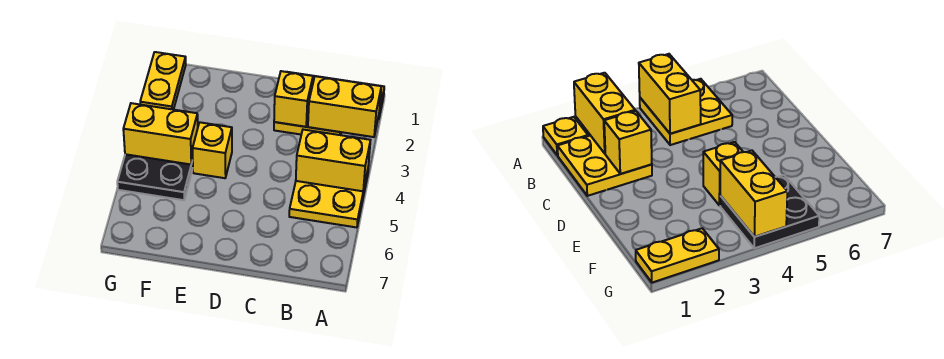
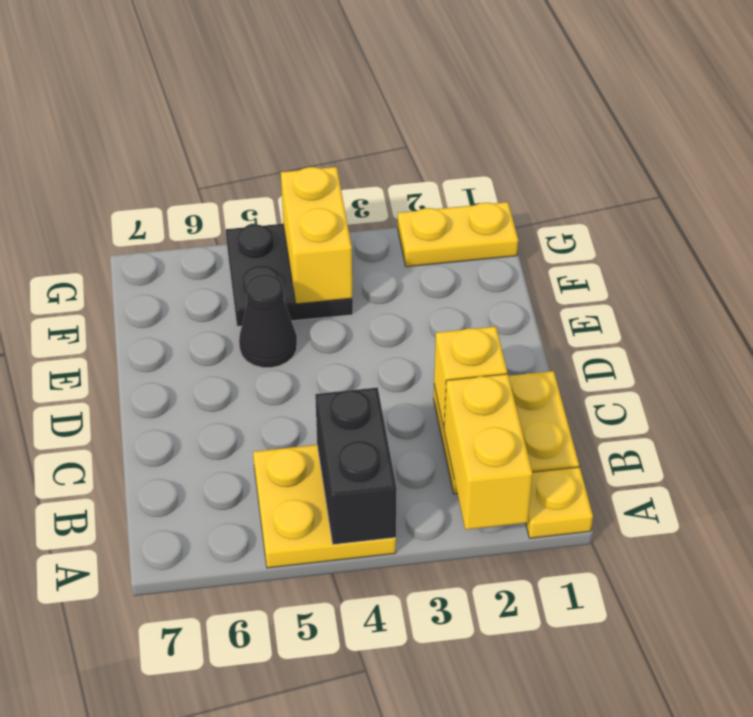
yellow brick A4:B4 level 2 -> black brick A4:B4 level 2
yellow brick E4 level 1 -> none
none -> black cone E5 level 1

